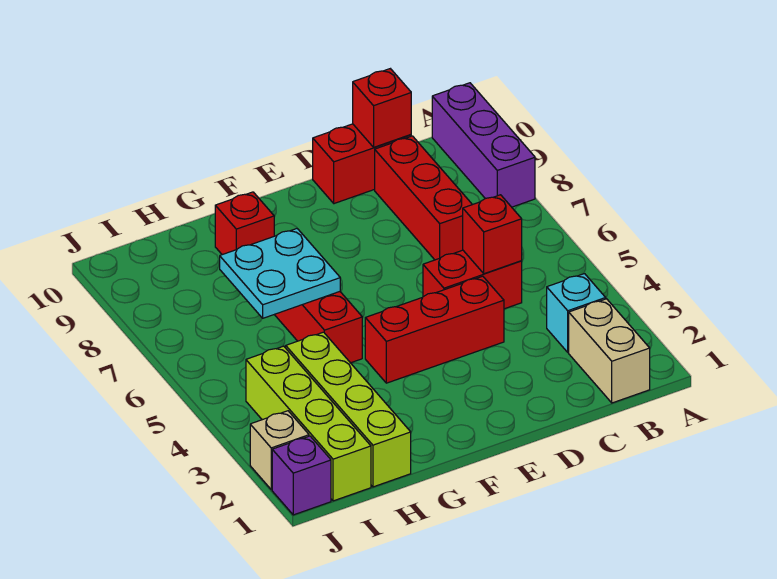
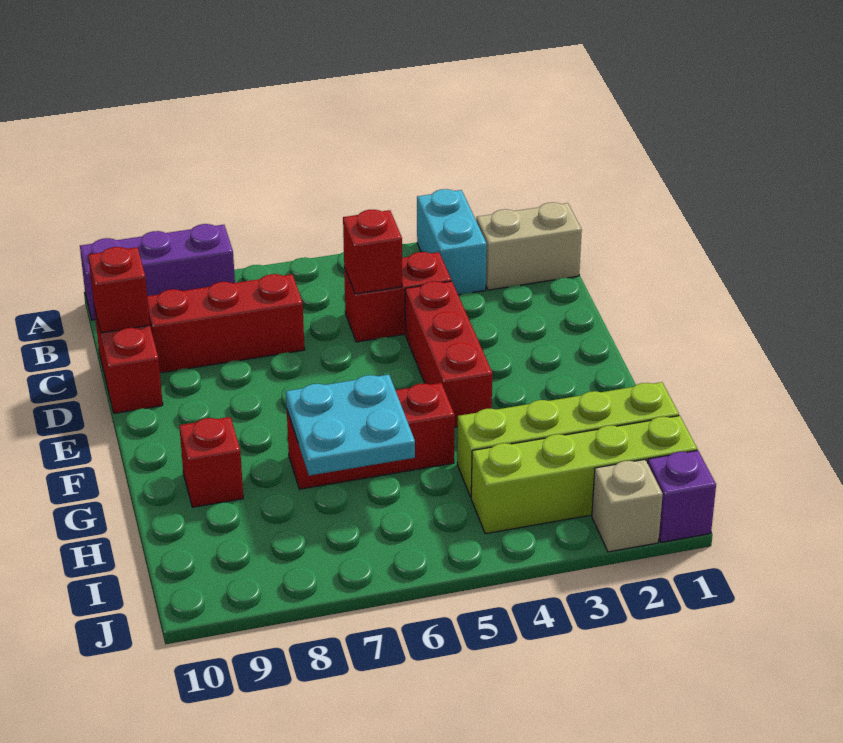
cyan brick B3 level 1 -> cyan brick A3:B3 level 1
red brick C5:D5 level 1 -> red brick C4:C5 level 1

